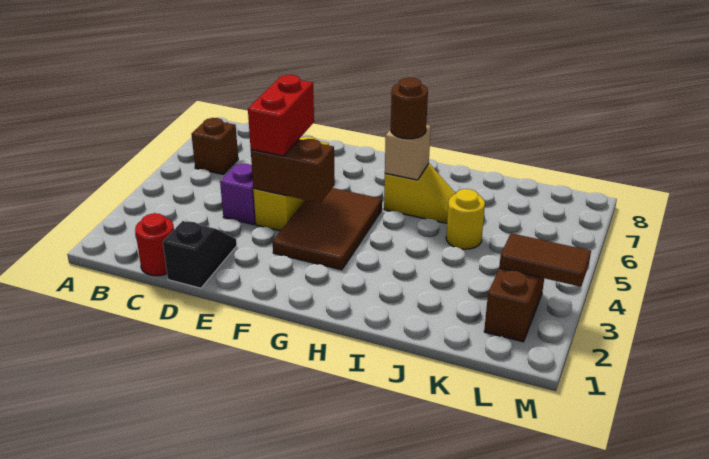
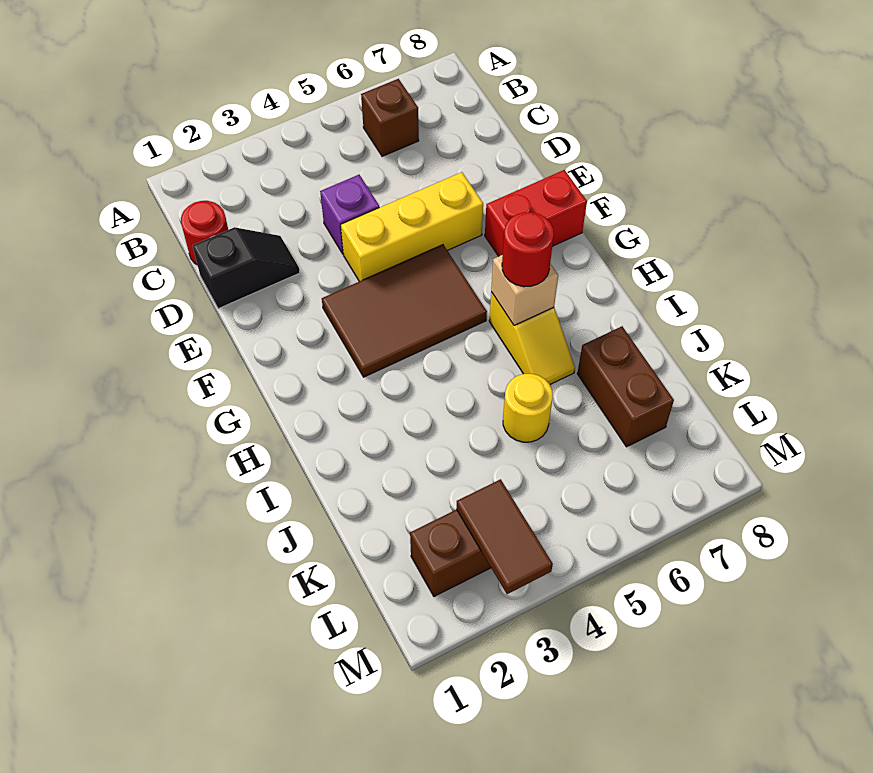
brown brick E4:F4 level 2 -> brown brick J7:K7 level 1
red brick E4:E5 level 3 -> red brick F7:F8 level 1
brown round brick H6 level 3 -> red round brick H6 level 3

